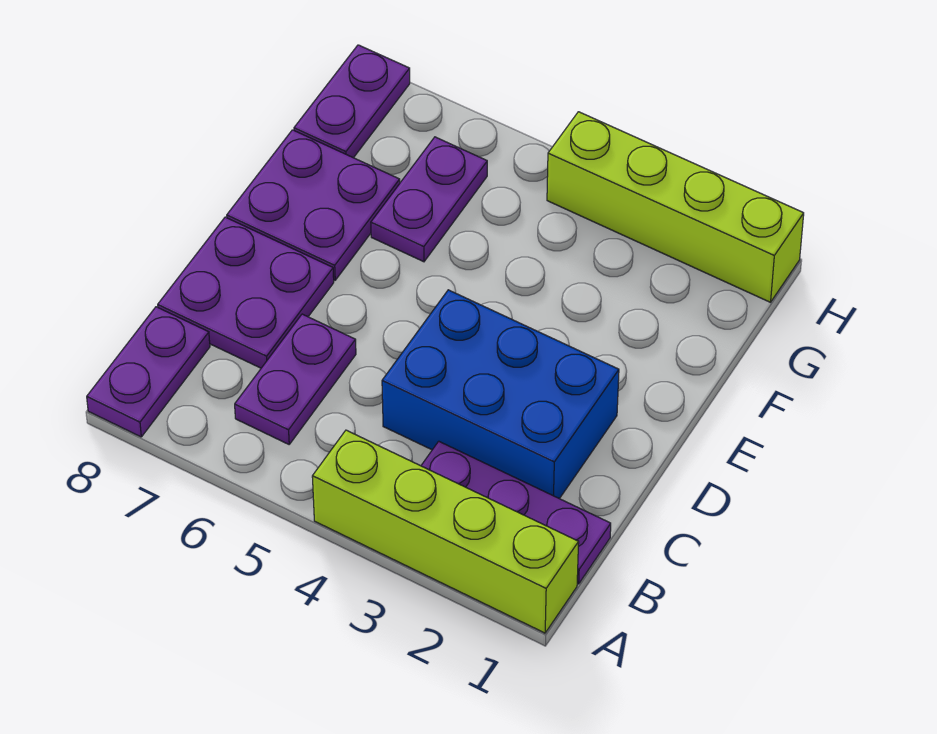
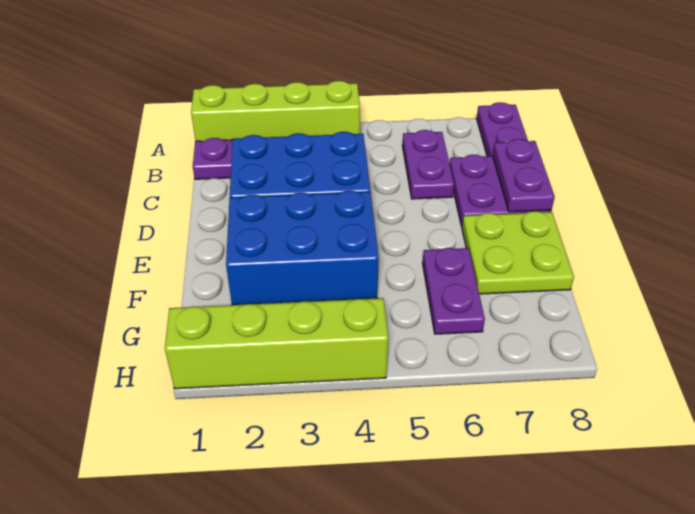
none -> blue brick E2:F4 level 1
purple plate E7:F8 level 1 -> lime plate E7:F8 level 1
purple plate G8:H8 level 1 -> purple plate C8:D8 level 2

